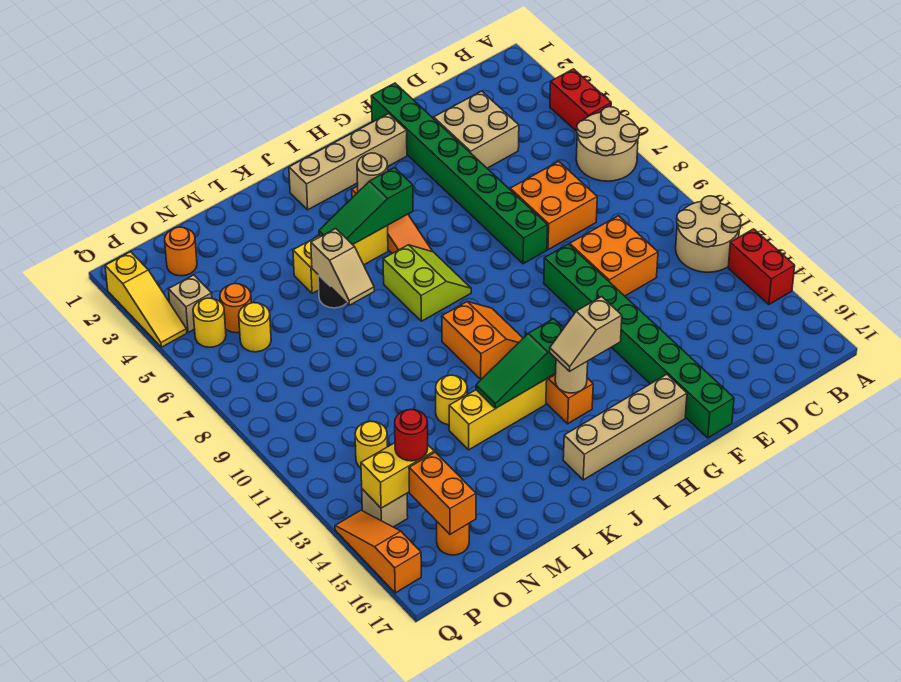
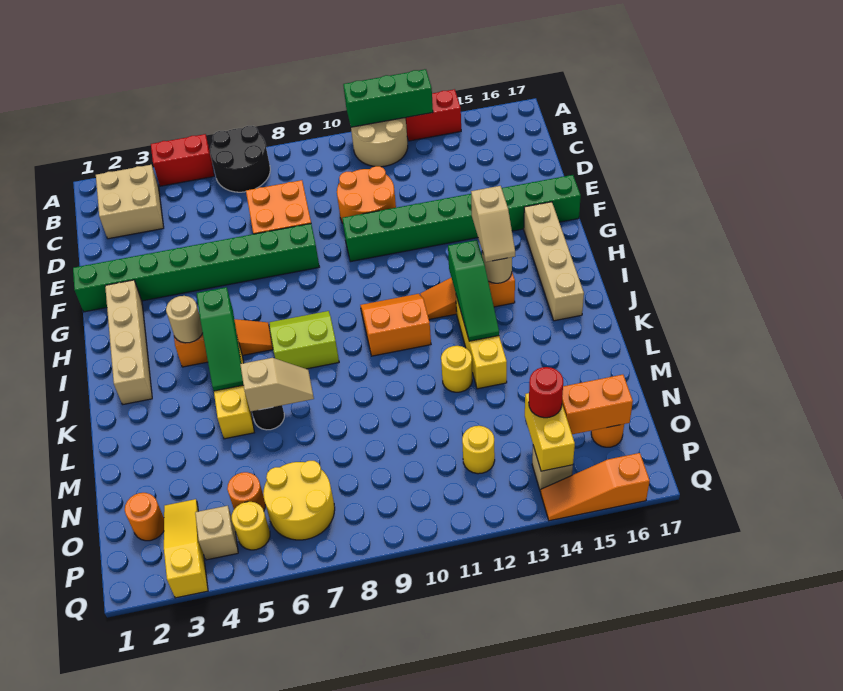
tan round brick A6:B7 level 1 -> black round brick A6:B7 level 1
none -> green brick A11:A13 level 2
tan brick D3:E4 level 1 -> tan brick B2:C3 level 1
orange brick D10:E11 level 1 -> orange round brick D10:E11 level 1
yellow round brick O6 level 1 -> yellow round brick O6:P7 level 1
yellow slope Q2:Q4 level 1 top 2 -> yellow slope O3:Q3 level 1 top Q

